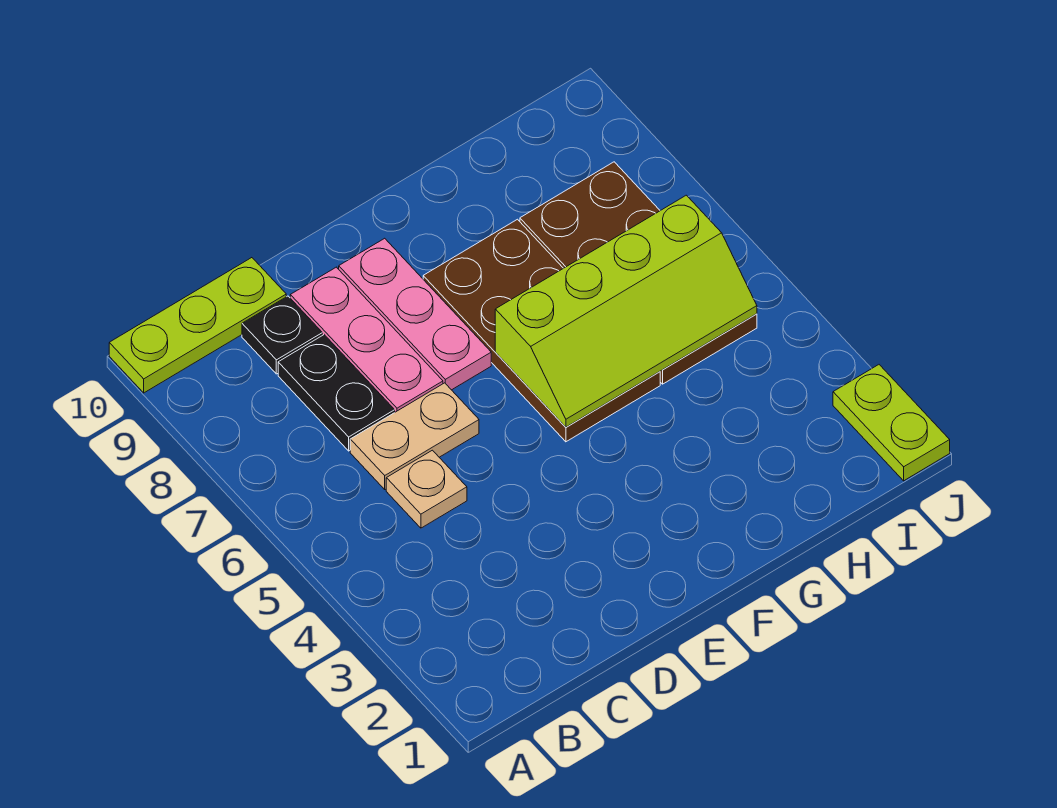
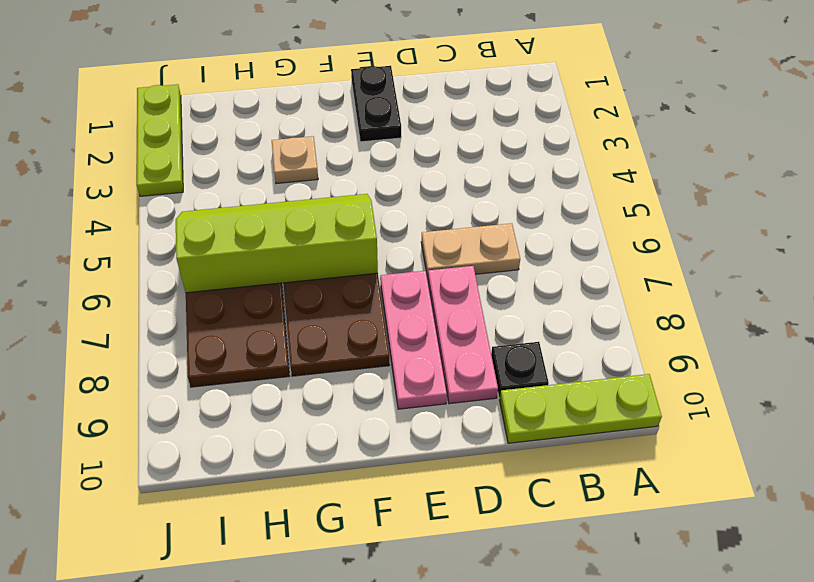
tan plate C5 level 1 -> tan plate G3 level 1
black plate C7:C8 level 1 -> black plate E1:E2 level 1
lime plate J1:J2 level 1 -> lime plate J1:J3 level 1

